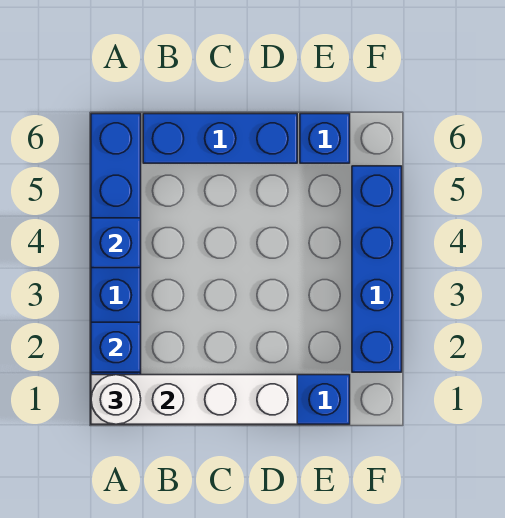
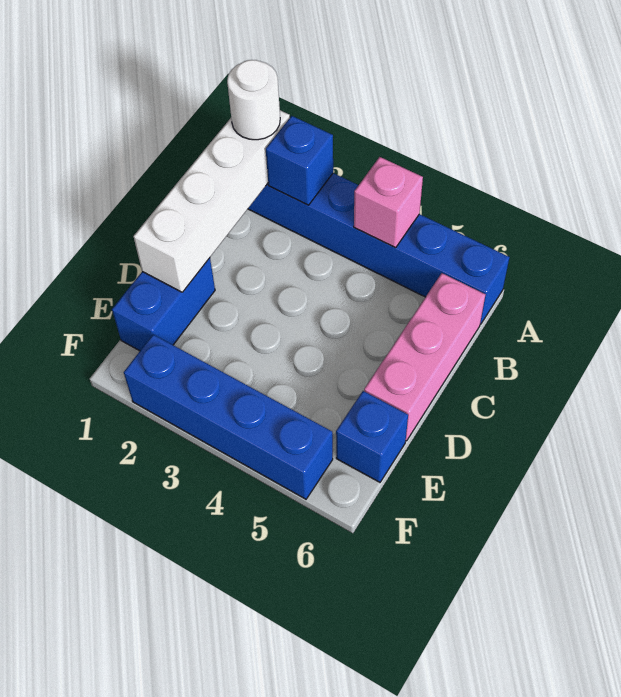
blue brick A4 level 2 -> pink brick A4 level 2
blue brick B6:D6 level 1 -> pink brick B6:D6 level 1

